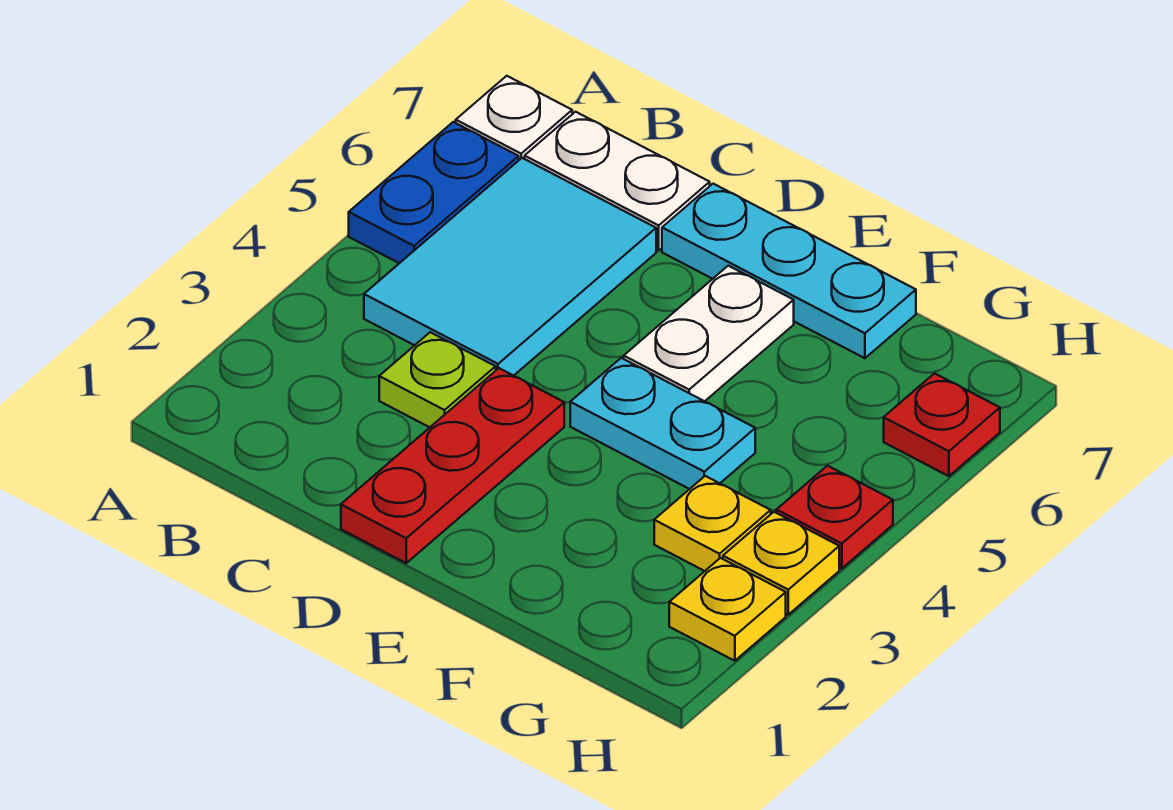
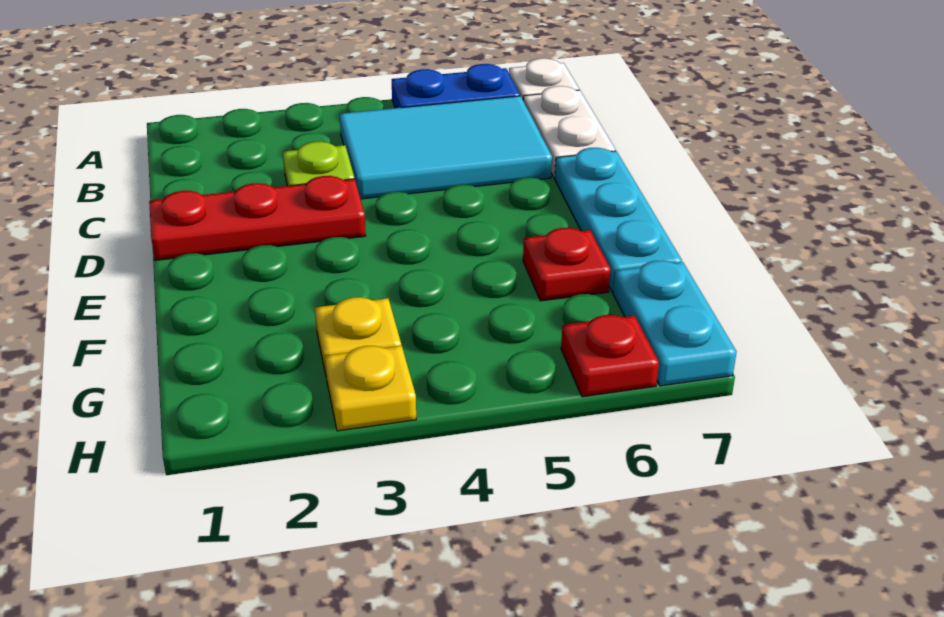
cyan plate E4:F4 level 1 -> cyan plate G7:H7 level 1
white plate E5:E6 level 1 -> none
yellow plate H2 level 1 -> none
red plate H4 level 1 -> red plate F6 level 1

